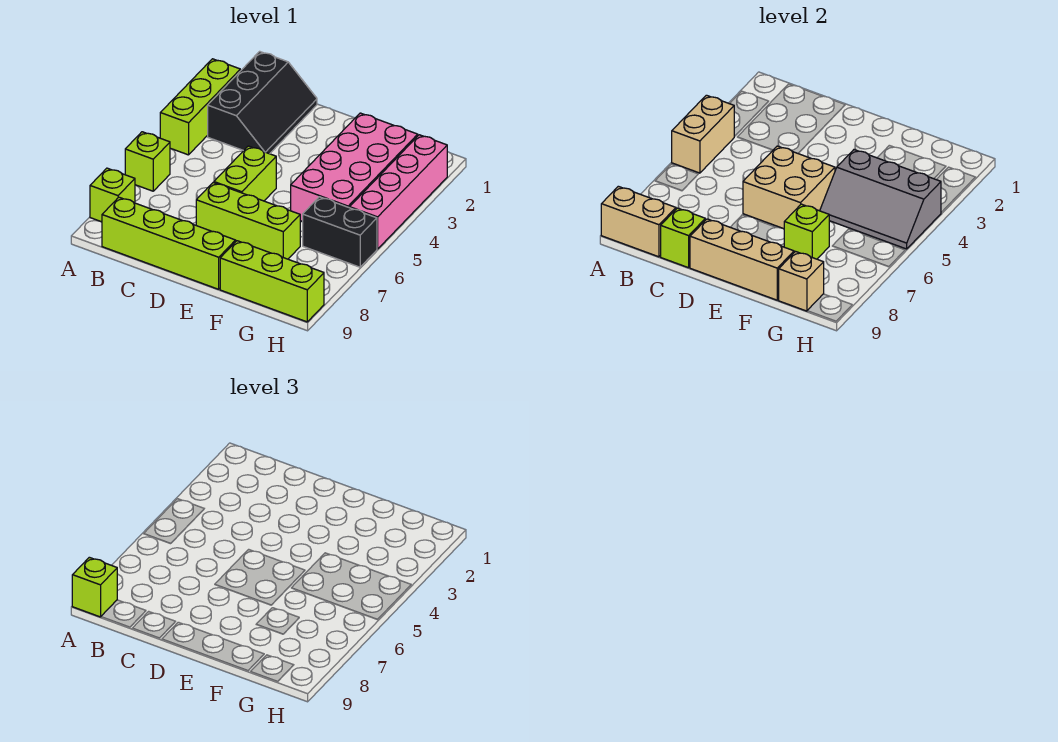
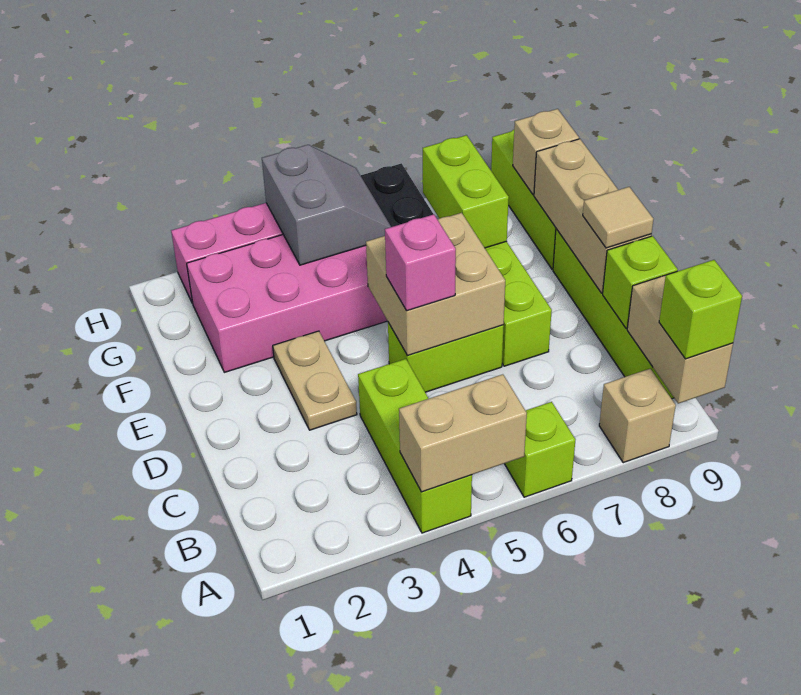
lime brick A2:A4 level 1 -> lime brick A4:C4 level 1
lime brick A8 level 1 -> tan brick A8 level 1
black slope B1:C3 level 1 top B -> none
none -> tan plate D3:E3 level 1
none -> pink brick D5 level 3
none -> tan tile D9 level 3
grey slope F4:H5 level 2 top 4 -> grey slope G4:H5 level 2 top 4
lime brick F7 level 2 -> lime brick F7:G7 level 2

